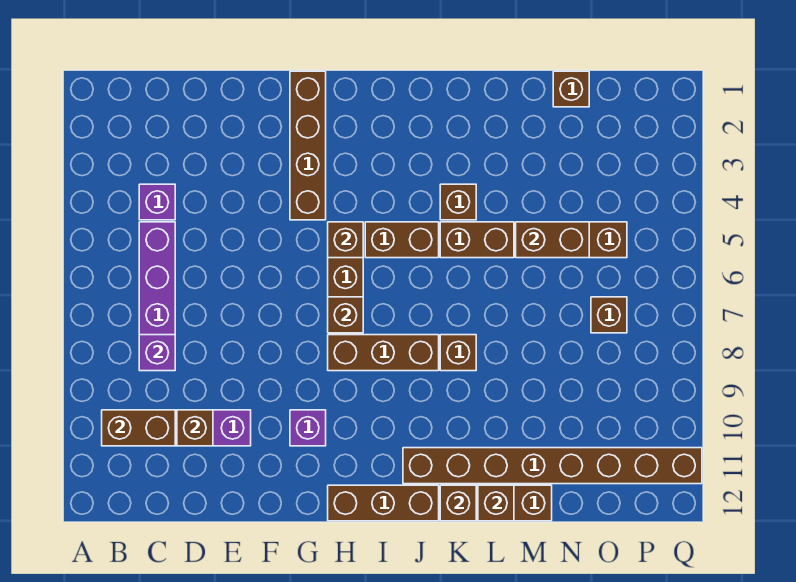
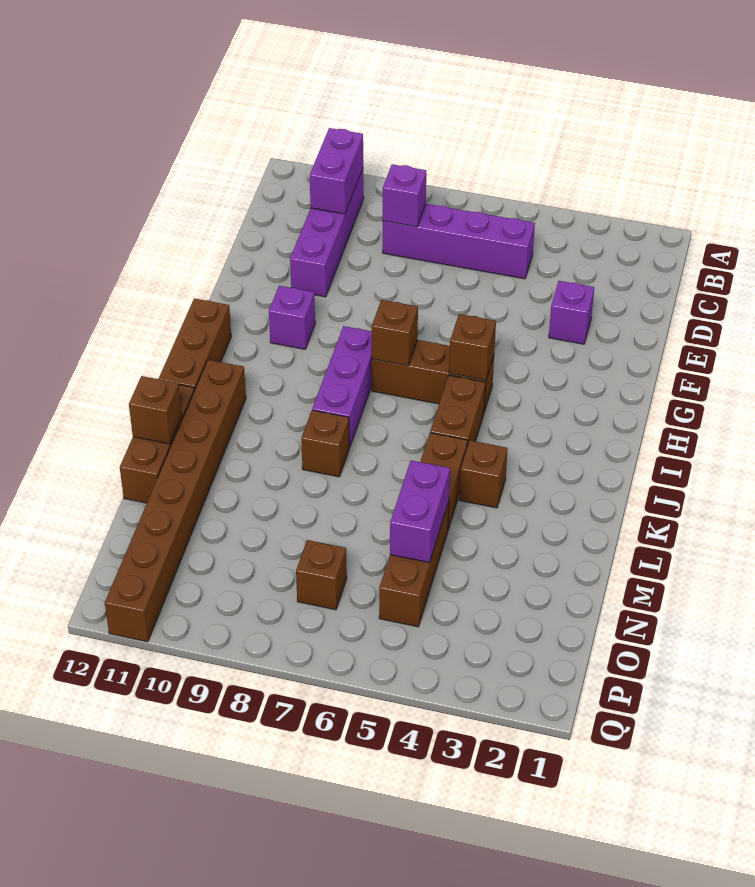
brown brick B10:C10 level 2 -> purple brick B10:C10 level 2
purple brick C4 level 1 -> purple brick E3 level 1
brown brick D10 level 2 -> none
brown brick G1:G4 level 1 -> none
brown brick H8:J8 level 1 -> purple brick H8:J8 level 1
brown brick K12 level 2 -> none
brown brick M5:N5 level 2 -> purple brick M5:N5 level 2
brown brick N1 level 1 -> none

